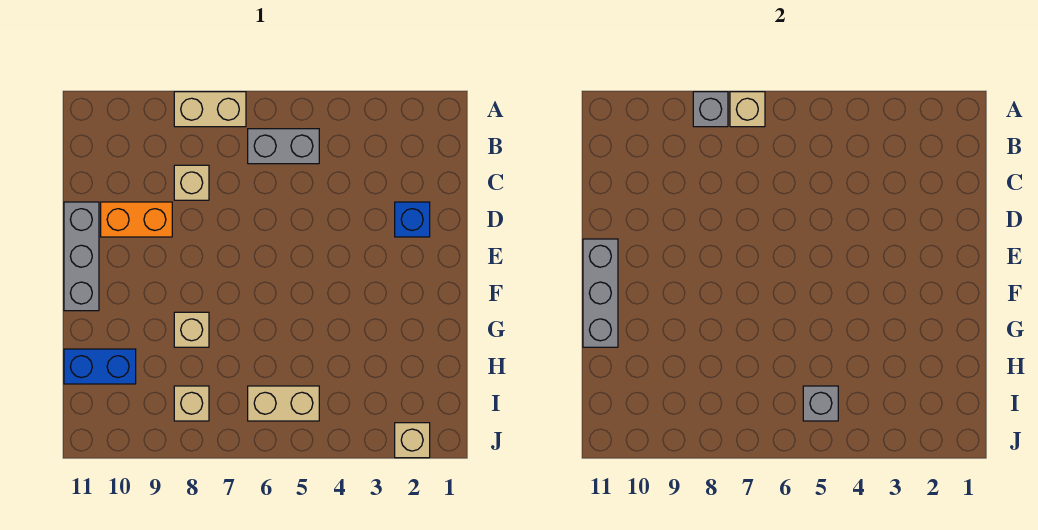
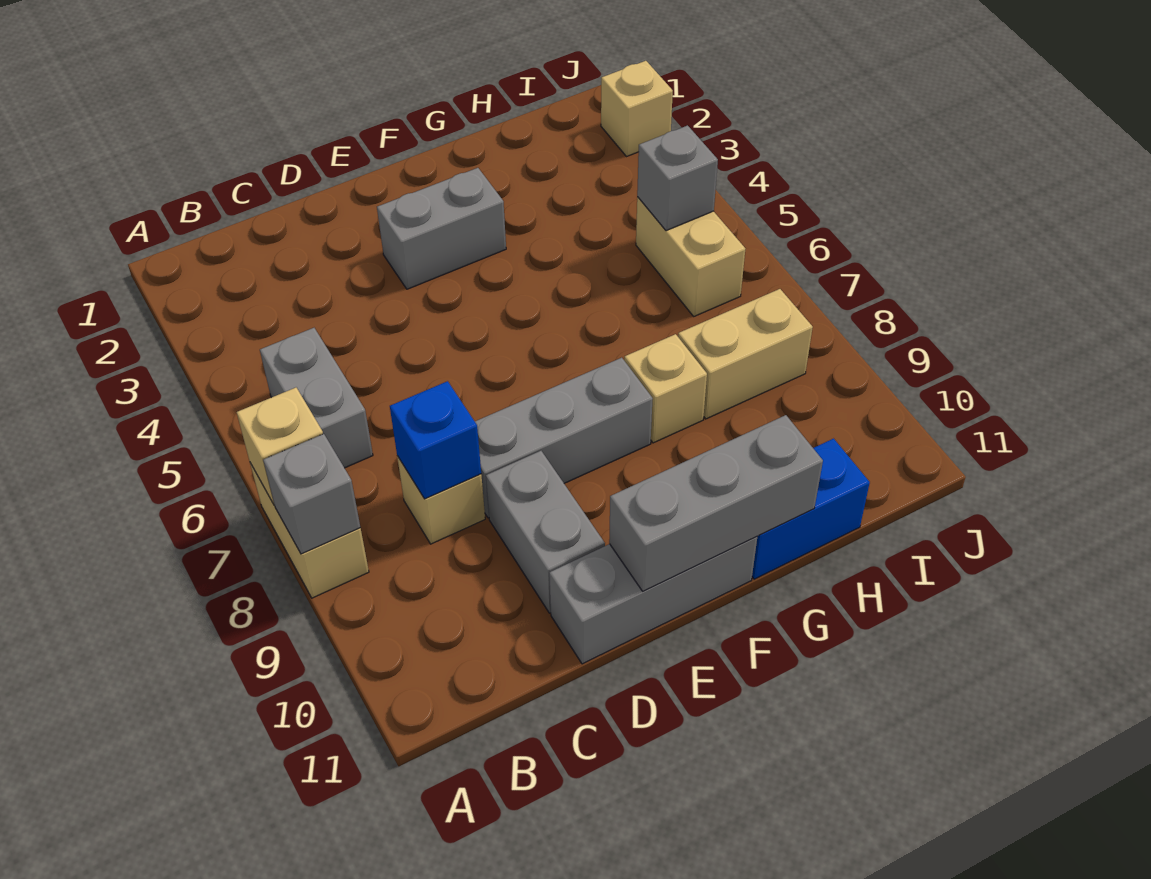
blue brick D2 level 1 -> blue brick C8 level 2
none -> grey brick D8:F8 level 1
orange brick D9:D10 level 1 -> grey brick D9:D10 level 1
none -> grey brick E3:F3 level 1
blue brick H10:H11 level 1 -> blue brick G11:H11 level 1
tan brick I8 level 1 -> tan brick H8:I8 level 1

